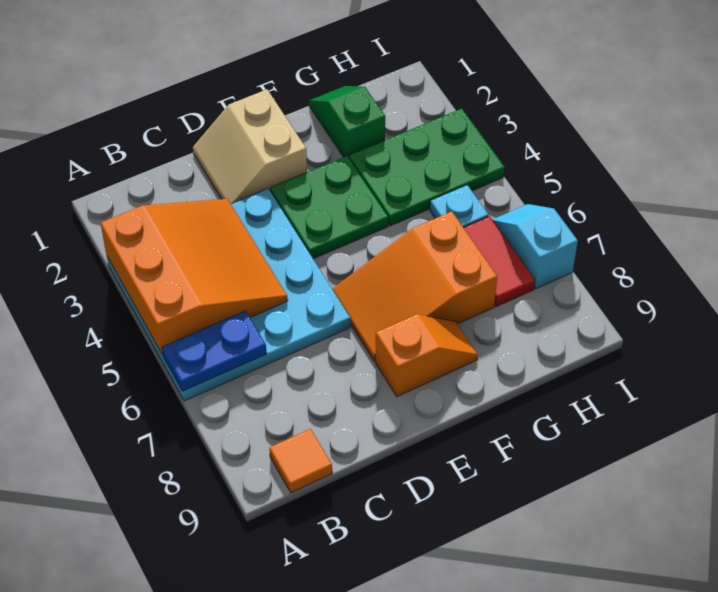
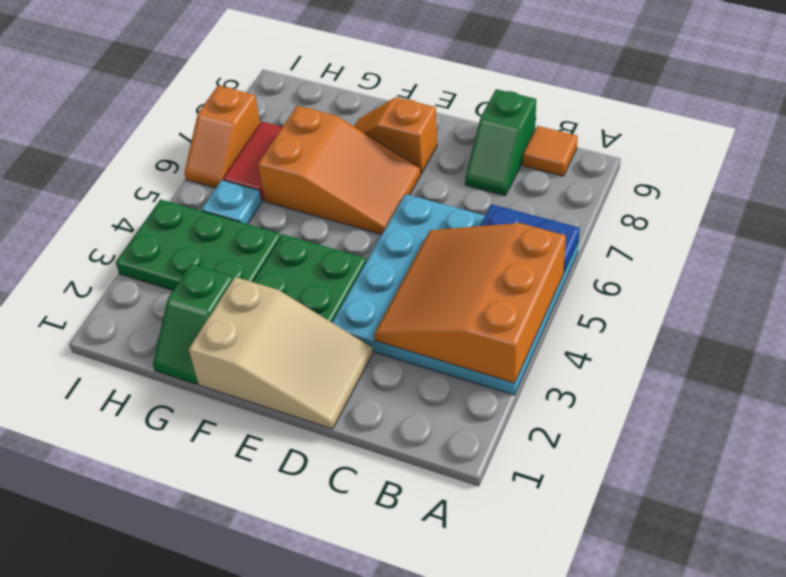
none -> green slope C8:C9 level 1 top 9
tan slope D1:E2 level 1 top E -> tan slope D1:F2 level 1 top F
cyan slope I6:I7 level 1 top 7 -> orange slope I6:I7 level 1 top 7

